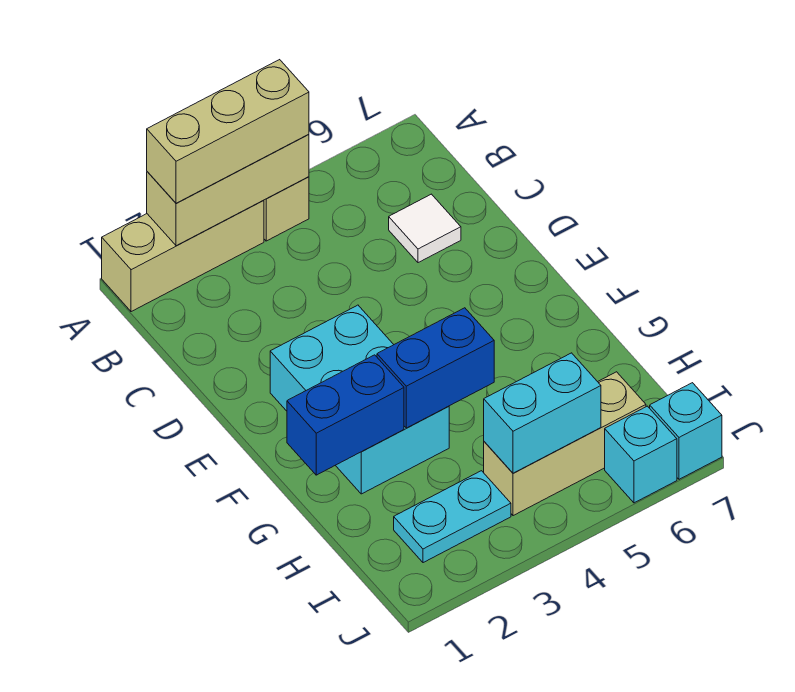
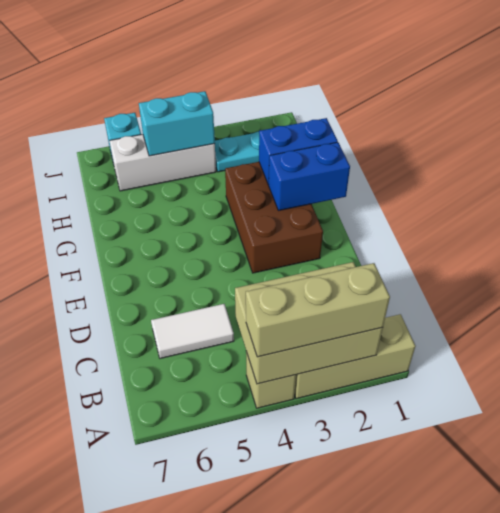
tan brick A2:A4 level 2 -> tan brick A2:B4 level 2
white tile C6 level 1 -> white tile C5:C6 level 1
cyan brick E2:G3 level 1 -> brown brick E2:G3 level 1
blue brick G3:G4 level 2 -> blue brick F1:F2 level 2
tan brick I4:I6 level 1 -> white brick I4:I6 level 1
cyan brick J7 level 1 -> none

